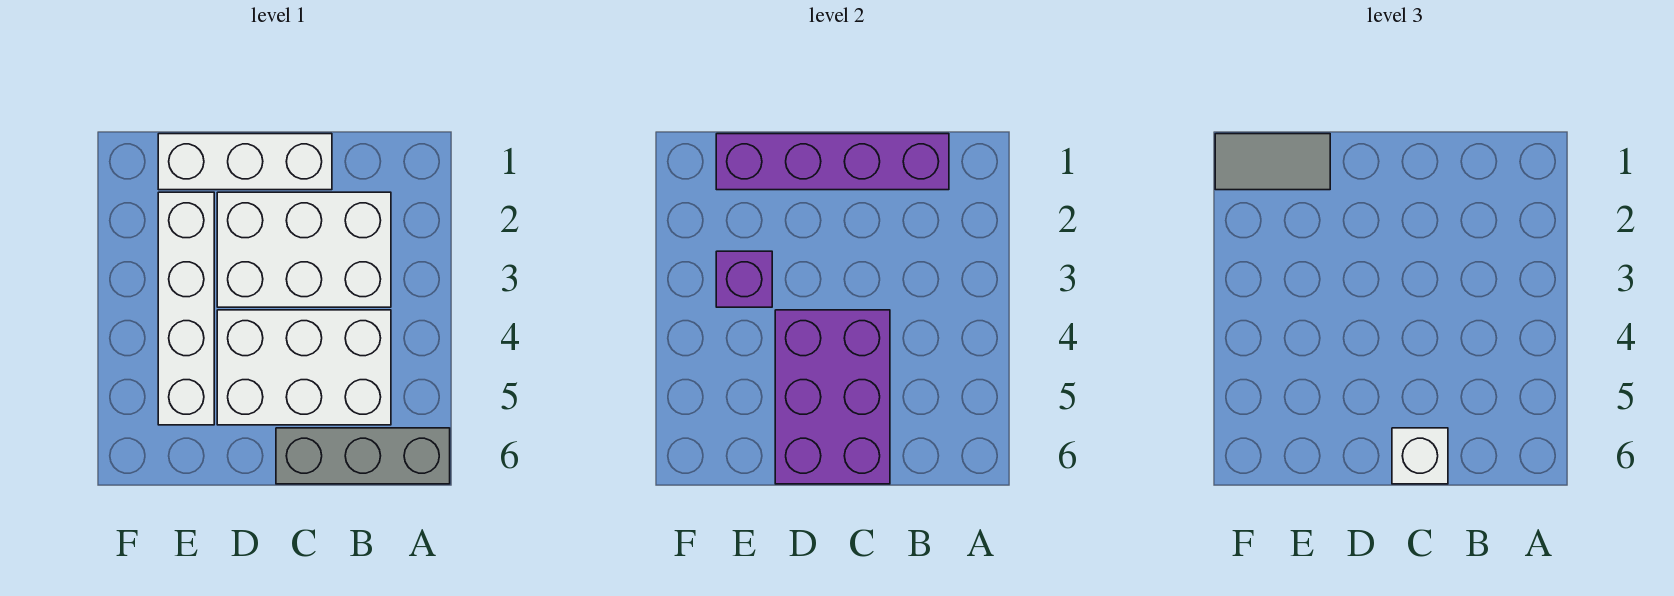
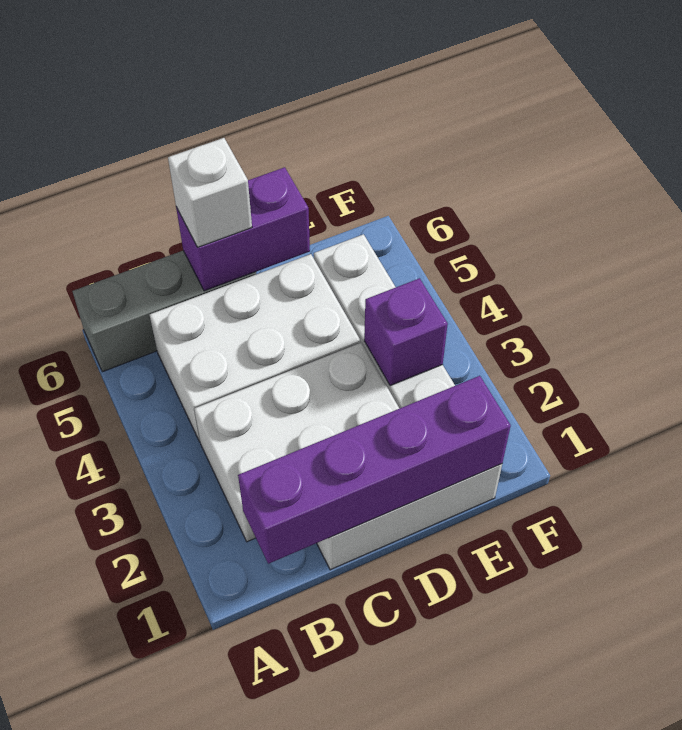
purple brick C4:D6 level 2 -> purple brick C6:D6 level 2
grey tile E1:F1 level 3 -> none

